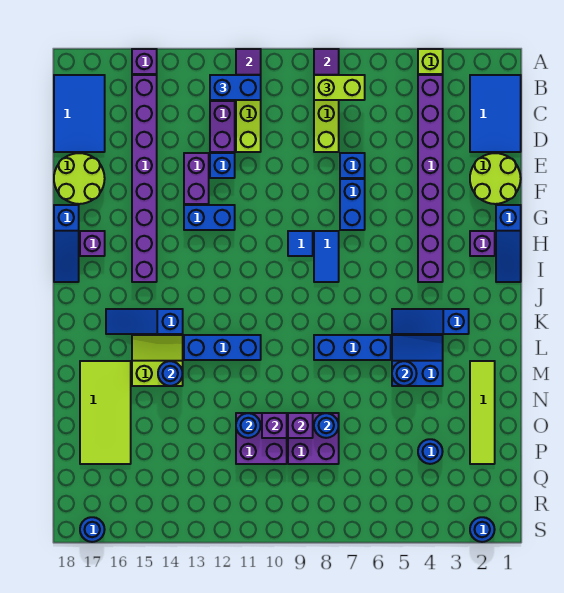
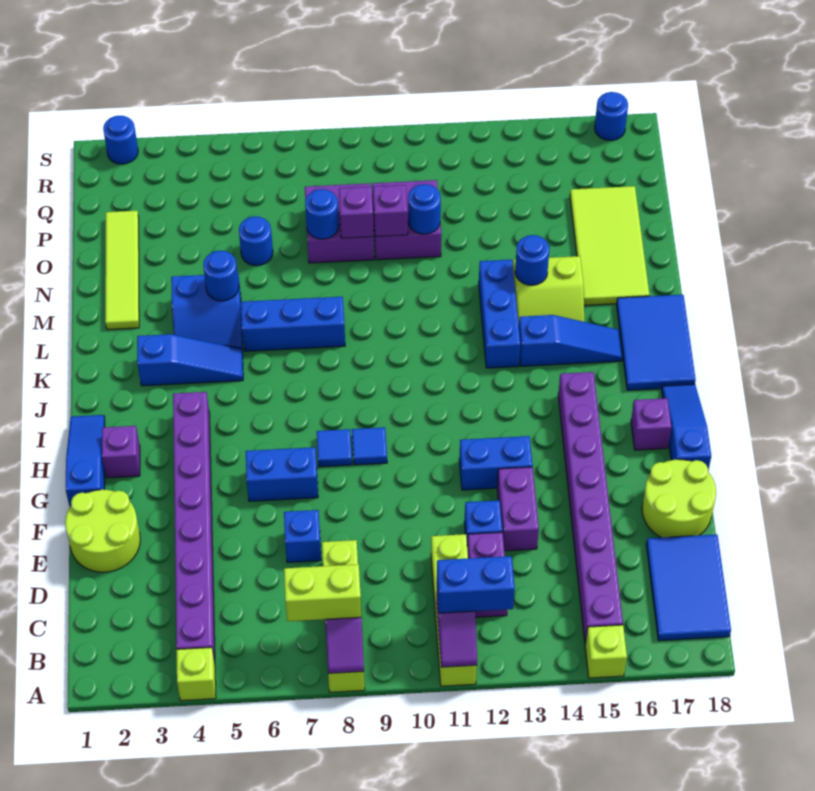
purple brick A15 level 1 -> lime brick A15 level 1
blue tile B1:D2 level 1 -> blue tile J17:L18 level 1
blue brick F7:G7 level 1 -> blue brick G6:G7 level 1
blue tile H8:I8 level 1 -> blue tile H8 level 1
blue brick L11:L13 level 1 -> blue brick K13:M13 level 1
blue round brick P4 level 1 -> blue round brick O6 level 1

